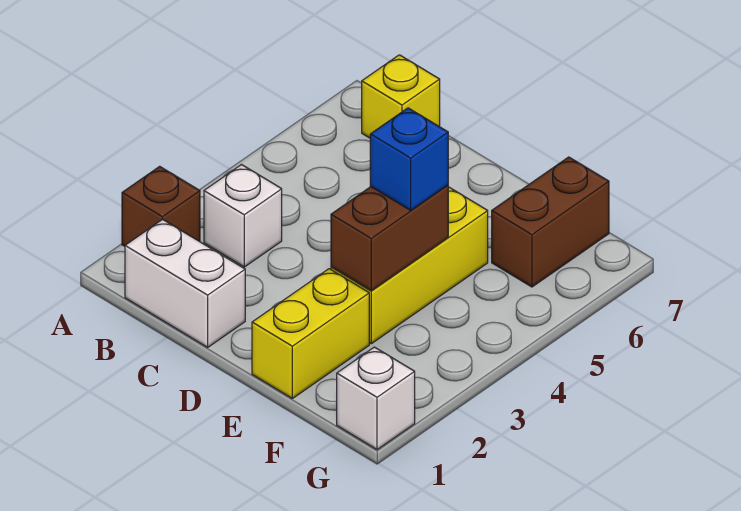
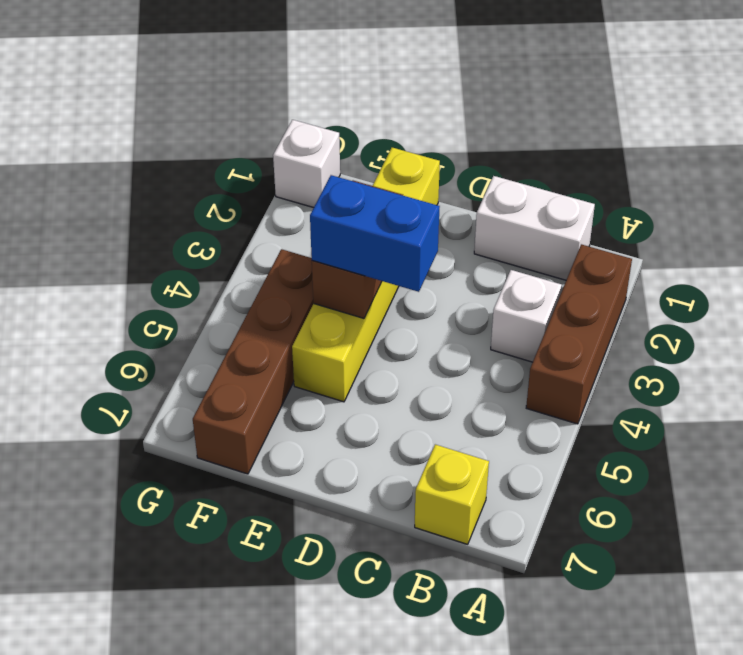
brown brick A2 level 1 -> brown brick A2:A4 level 1
blue brick E4 level 3 -> blue brick D4:E4 level 3
brown brick F6:F7 level 1 -> brown brick F4:F7 level 1

